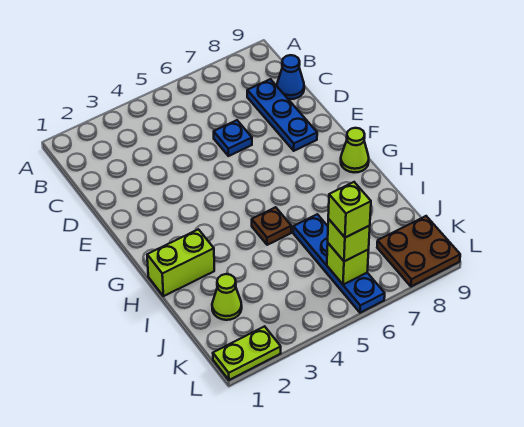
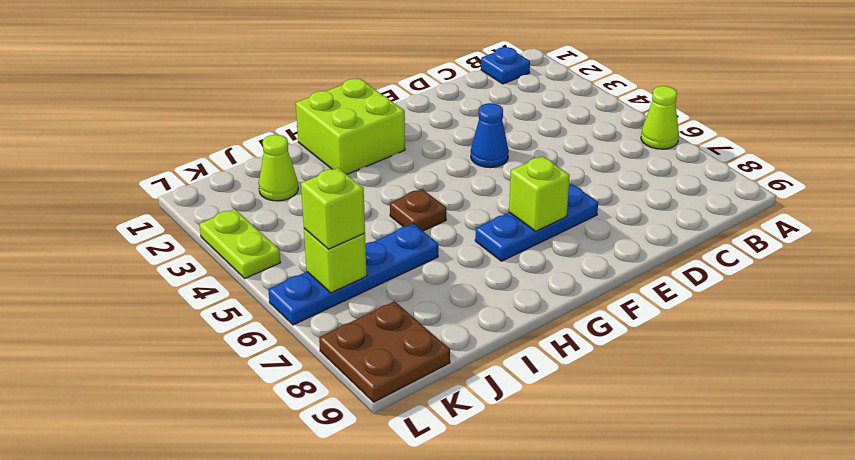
blue plate C8:E8 level 1 -> blue plate E7:G7 level 1
blue cone C9 level 1 -> blue cone E4 level 1
blue plate D6 level 1 -> blue plate B1 level 1
lime cone G9 level 1 -> lime cone A6 level 1
lime brick H1:H2 level 1 -> lime brick G1:H2 level 1
lime brick K6 level 4 -> lime brick F7 level 2
lime plate L1:L2 level 1 -> lime plate L3:L4 level 1

